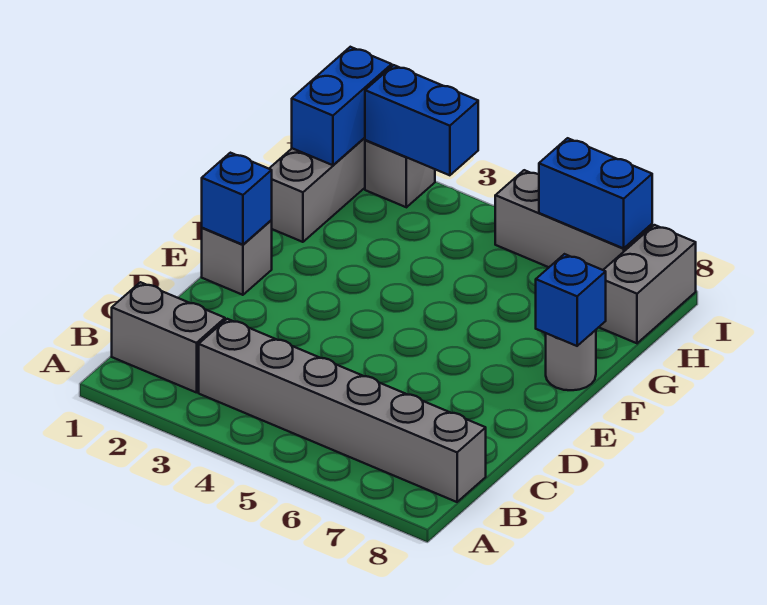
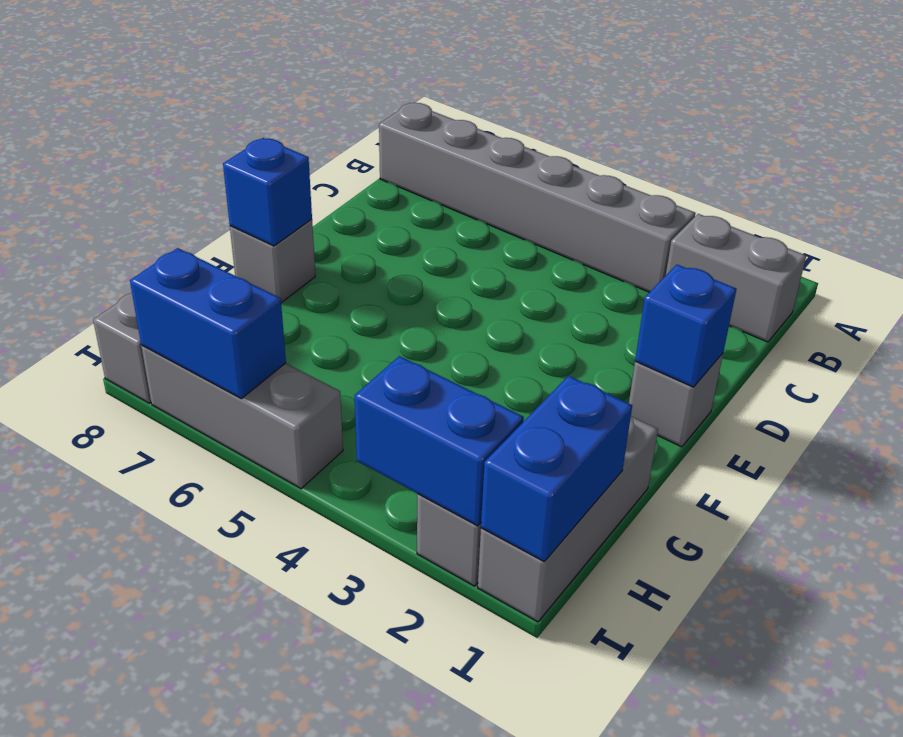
grey round brick F8 level 1 -> grey brick F8 level 1

